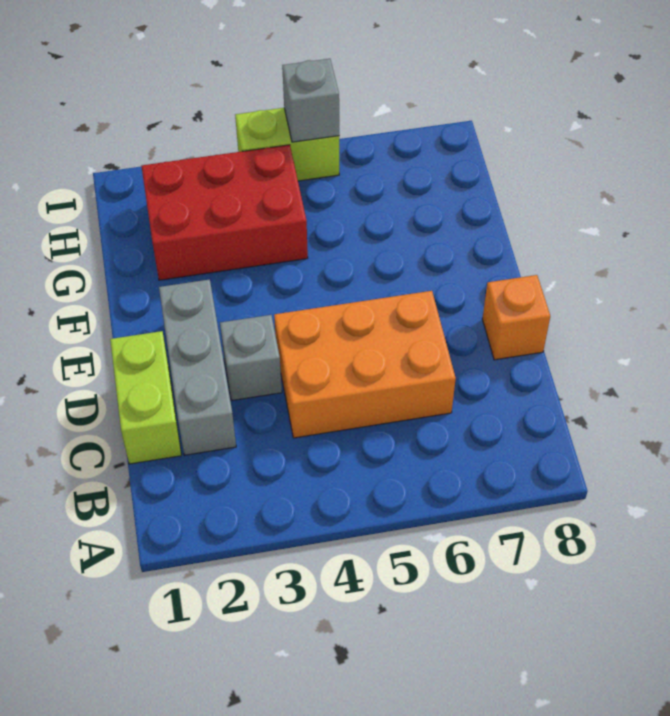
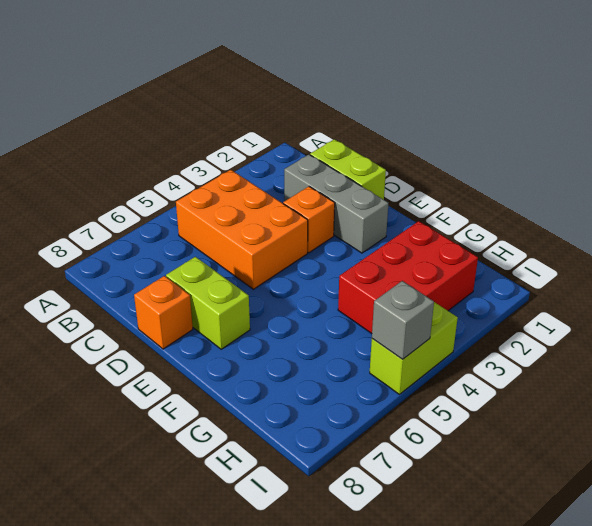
orange brick C4:D6 level 1 -> orange brick B4:D5 level 1
grey brick D3 level 1 -> orange brick D3 level 1
none -> lime brick D7:E7 level 1

